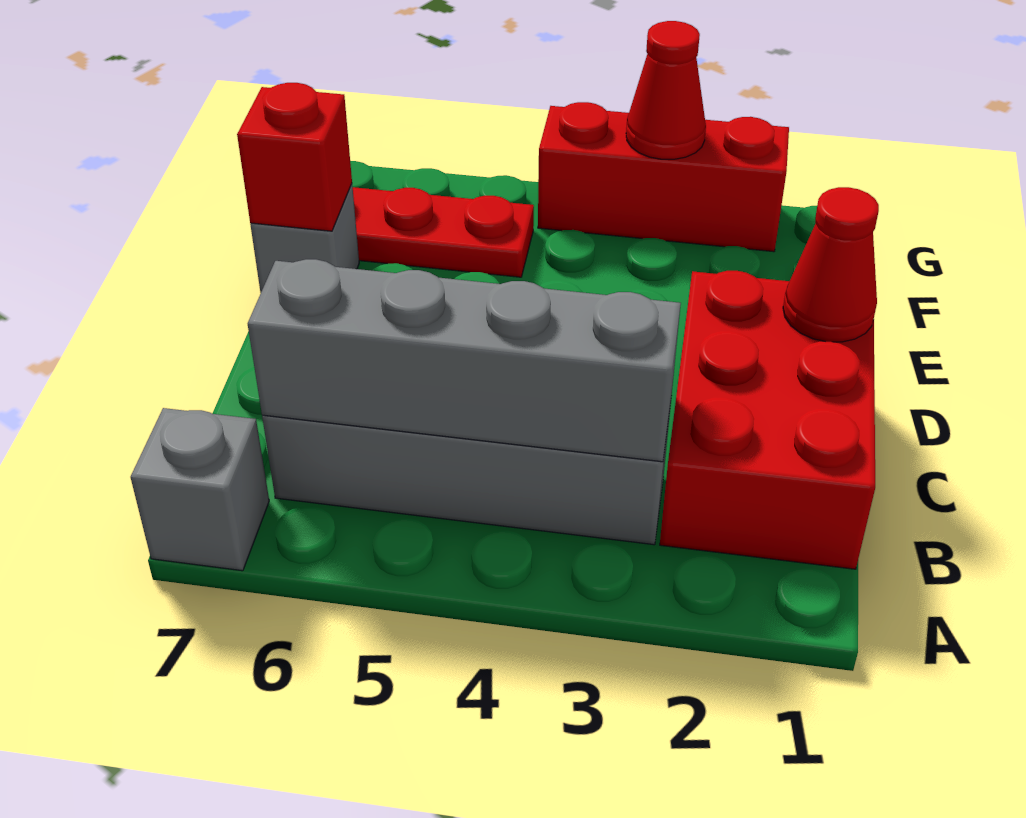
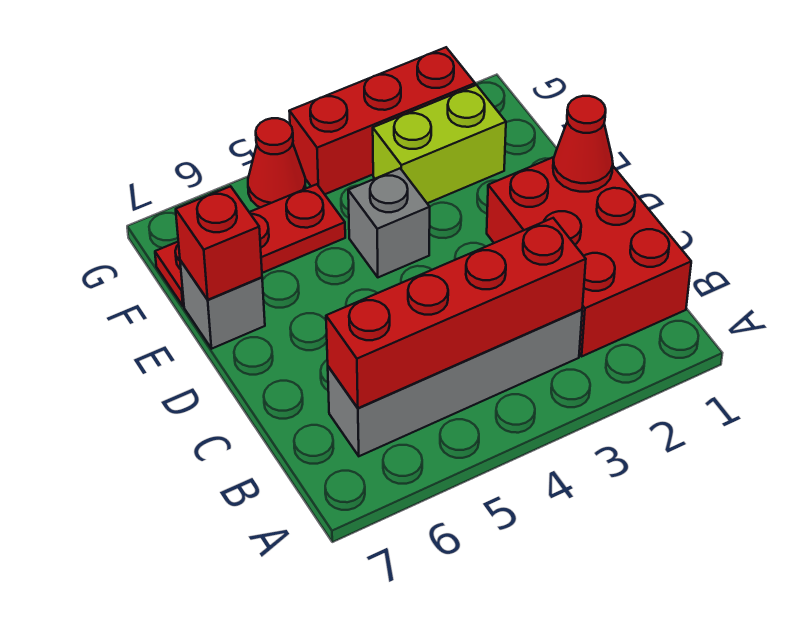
grey brick A7 level 1 -> grey brick E4 level 1
grey brick B3:B6 level 2 -> red brick B3:B6 level 2
none -> lime brick F2:F3 level 1
red cone G3 level 2 -> red cone G5 level 1

